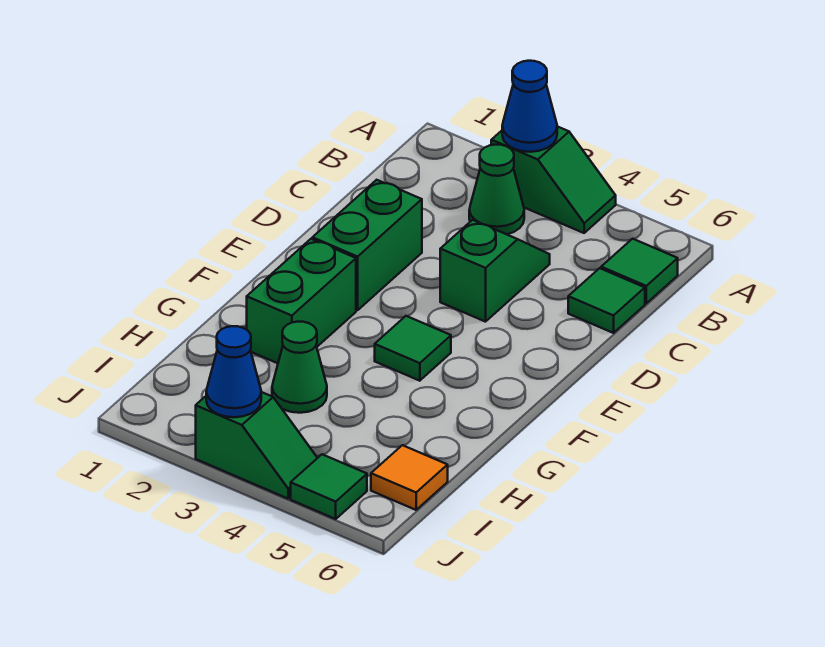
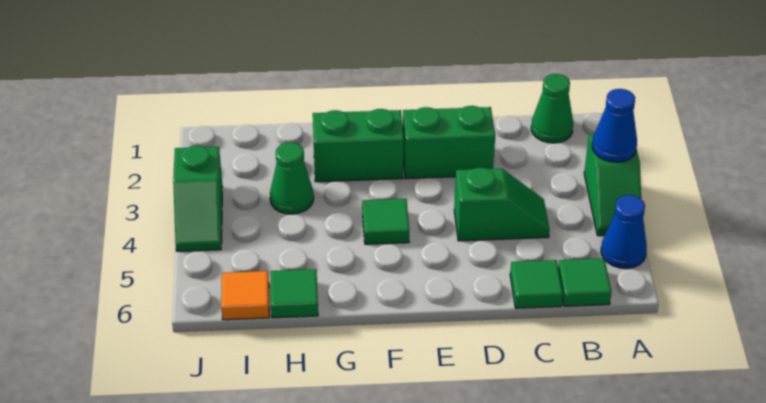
green cone B3 level 1 -> green cone B1 level 1
blue cone J3 level 2 -> blue cone A5 level 1
green tile J5 level 1 -> green tile H6 level 1

